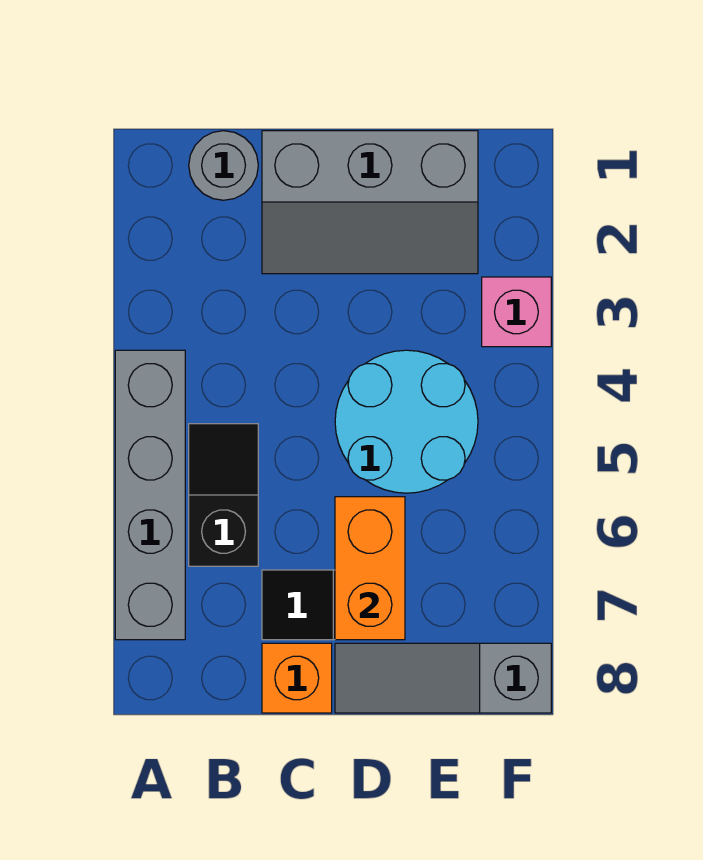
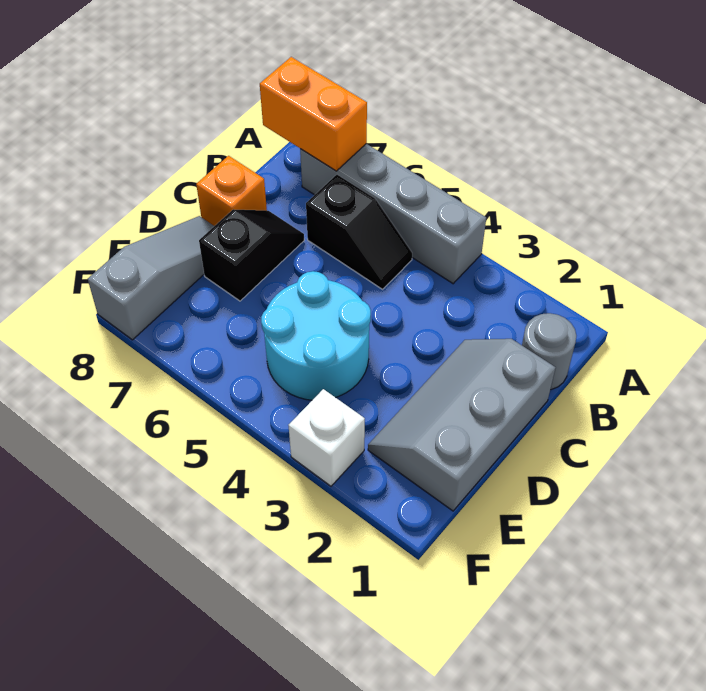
orange brick D6:D7 level 2 -> orange brick A7:A8 level 2
pink brick F3 level 1 -> white brick F3 level 1

